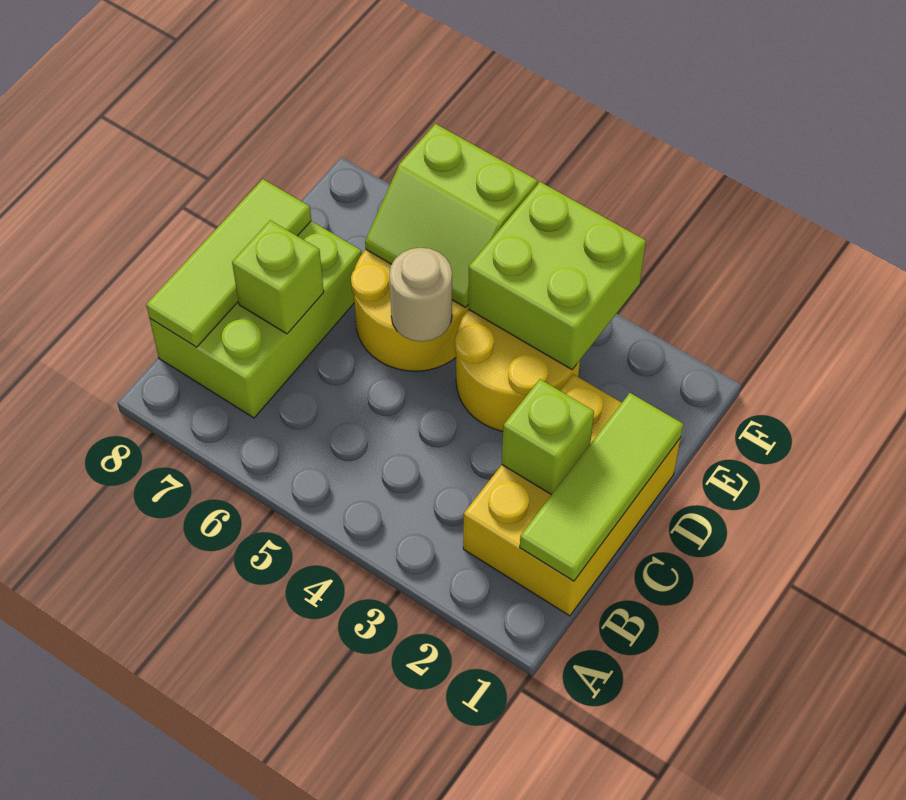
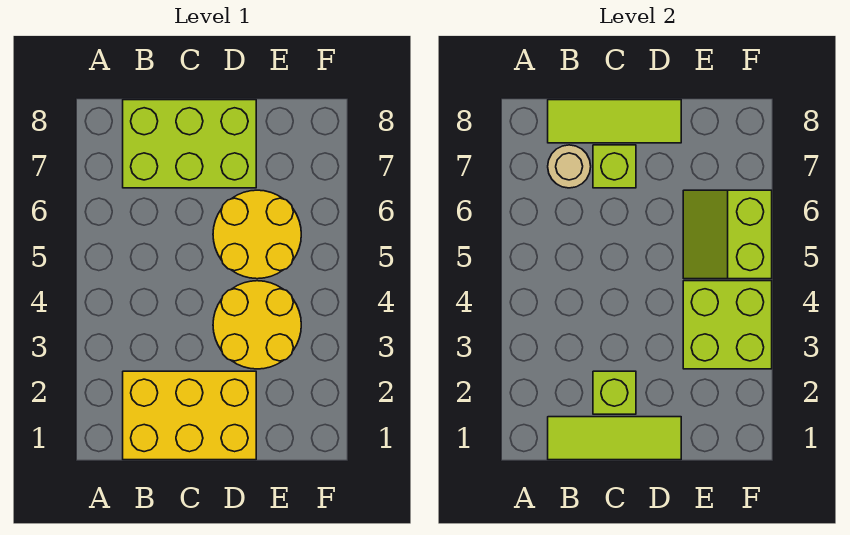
tan round brick D5 level 2 -> tan round brick B7 level 2

